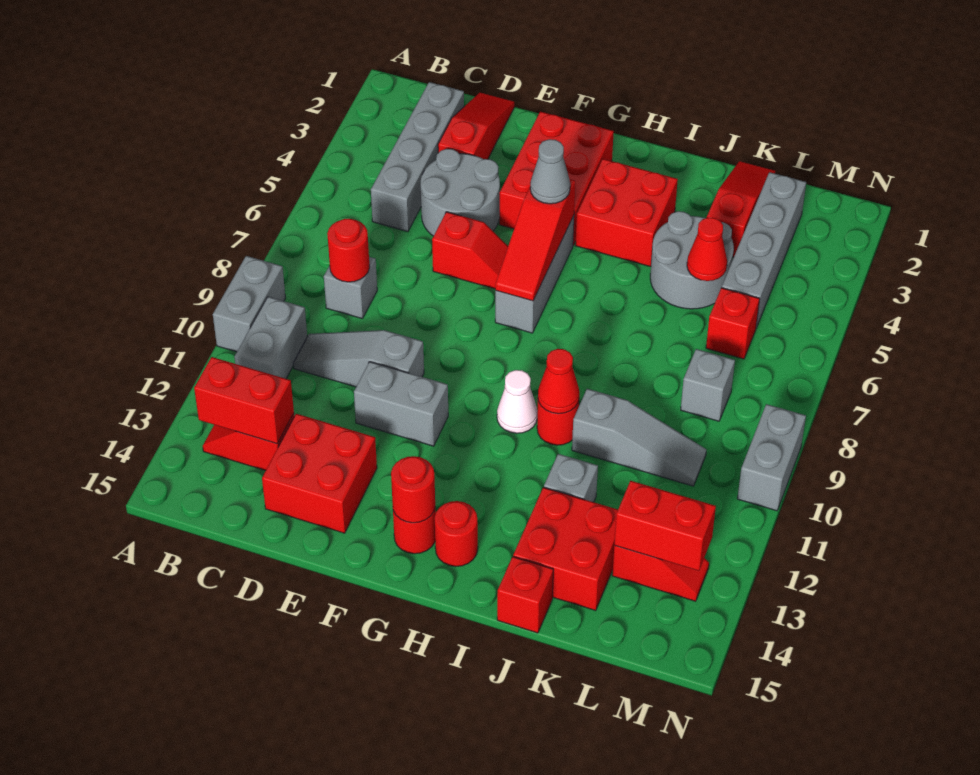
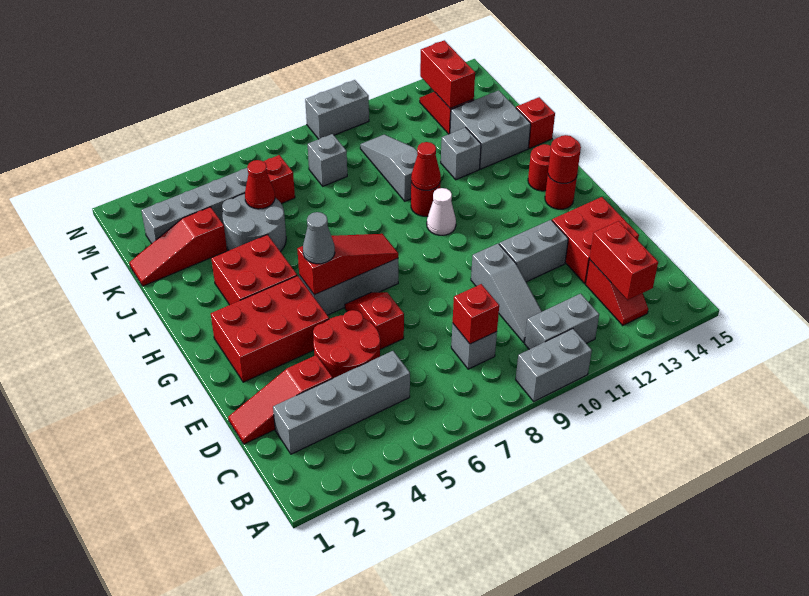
red round brick C8 level 2 -> red brick C8 level 2
grey round brick D4:E5 level 1 -> red round brick D4:E5 level 1
grey brick E11:F11 level 1 -> grey brick E11:E12 level 1
red brick J13:K14 level 1 -> grey brick J13:K14 level 1

